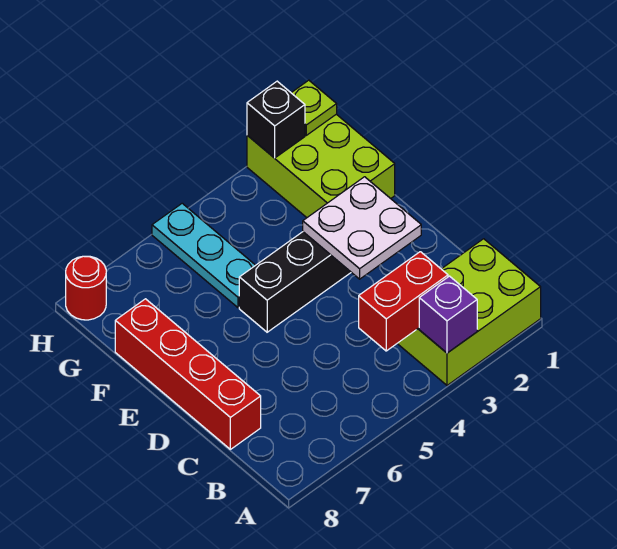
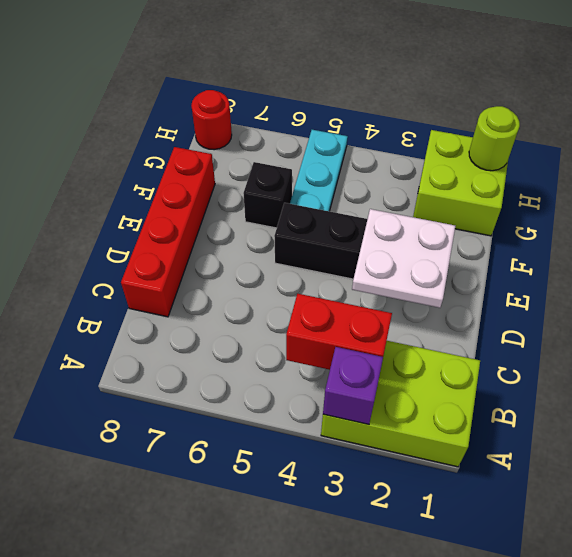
lime brick F1:H2 level 1 -> lime brick G1:H2 level 1
lime plate H1 level 2 -> lime round brick H1 level 2
black brick H2 level 2 -> black brick F6 level 1

